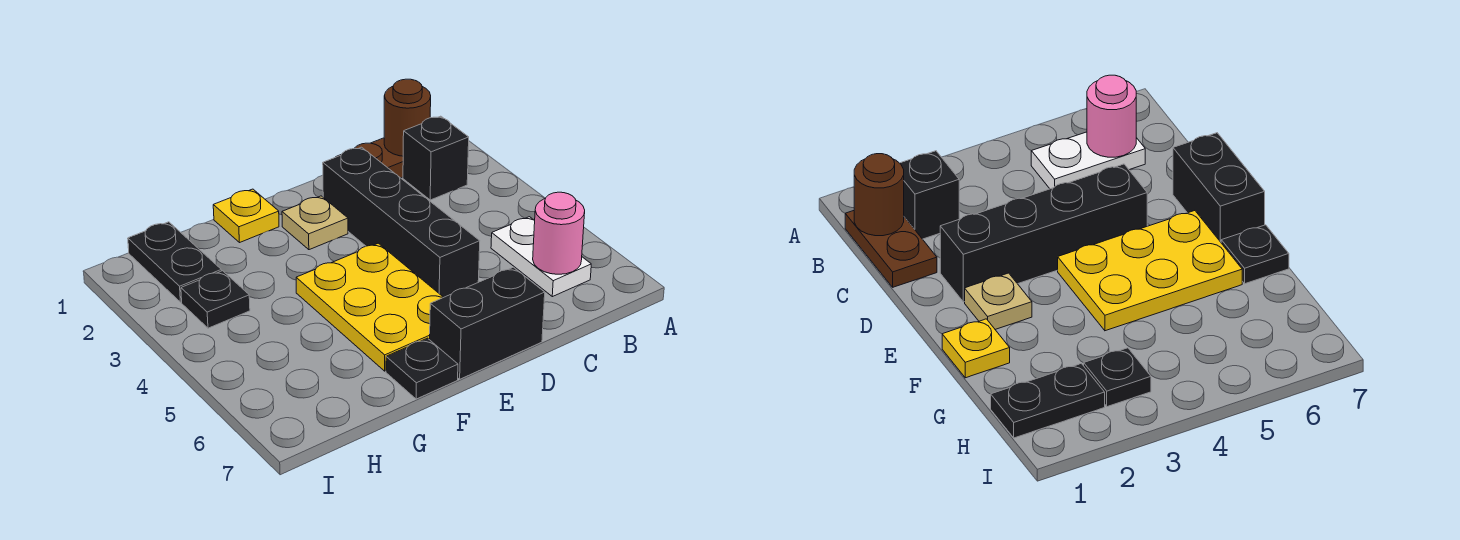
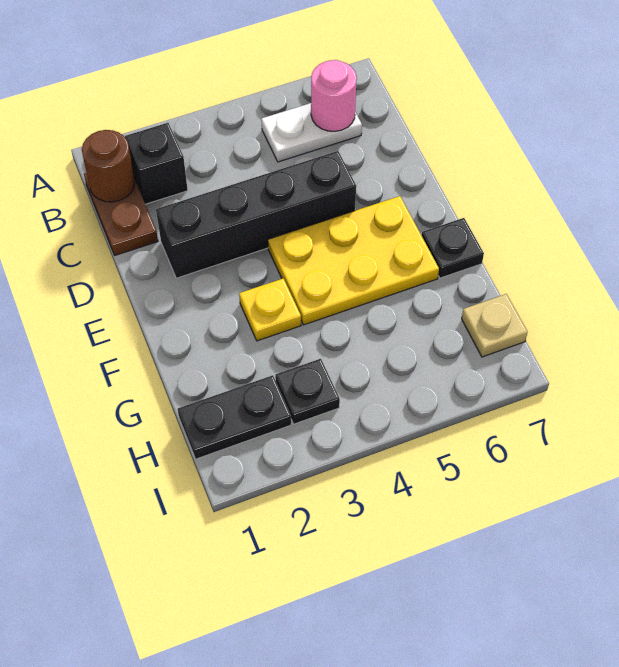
black brick D7:E7 level 1 -> none
tan plate E2 level 1 -> tan plate H7 level 1
yellow plate F1 level 1 -> yellow plate F3 level 1

